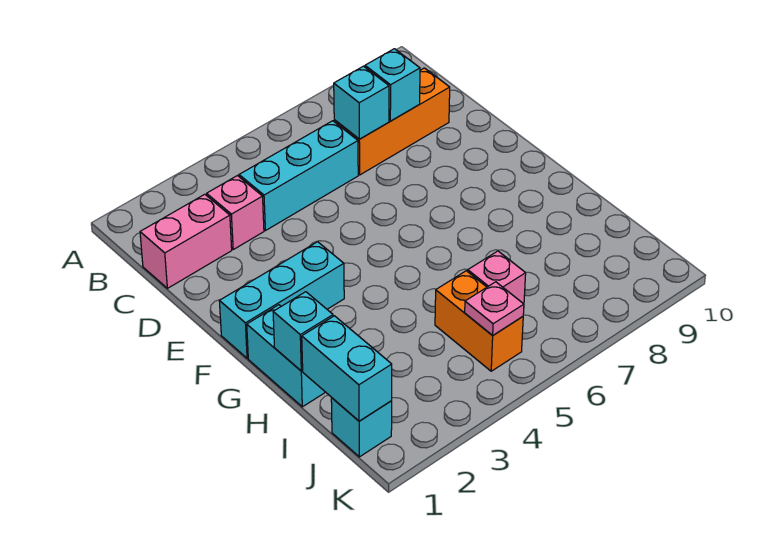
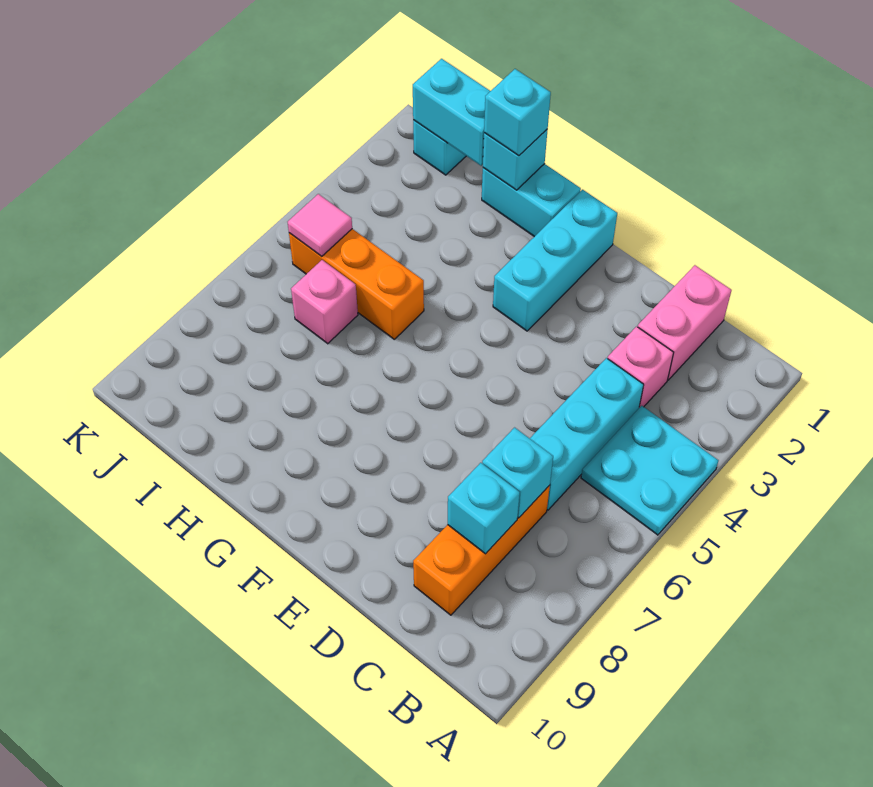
none -> cyan plate A4:B5 level 1
none -> cyan brick H1 level 3
orange brick I5:J5 level 1 -> orange brick H5:J5 level 1
pink plate J5 level 2 -> pink tile J5 level 2

